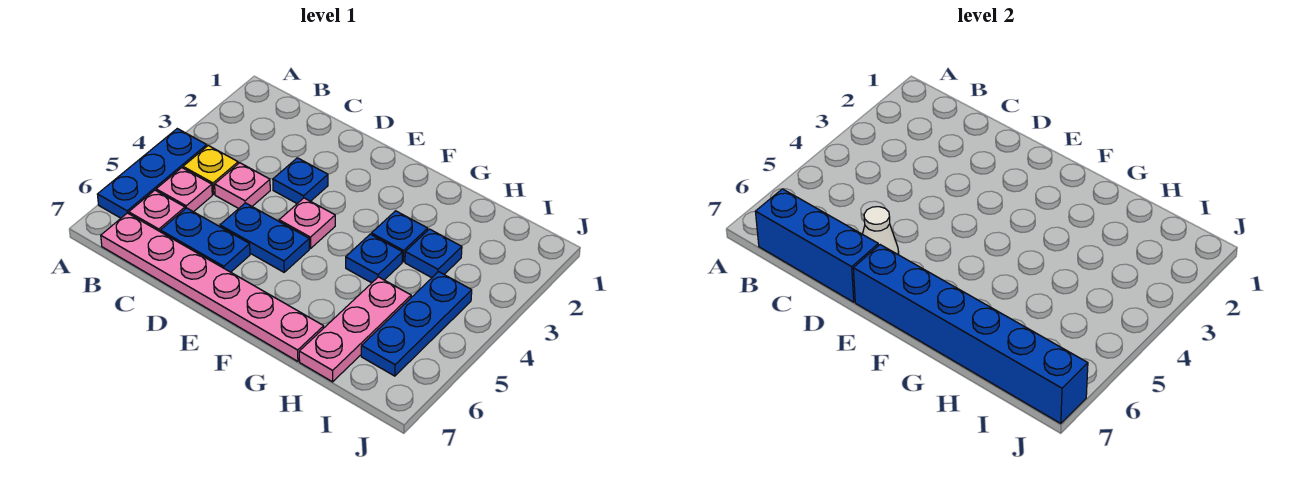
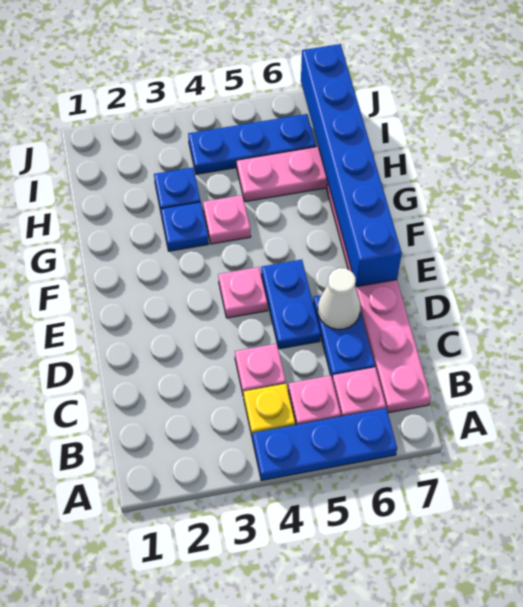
blue brick B7:D7 level 2 -> none
blue plate D3 level 1 -> none
blue plate G4 level 1 -> pink plate G4 level 1

